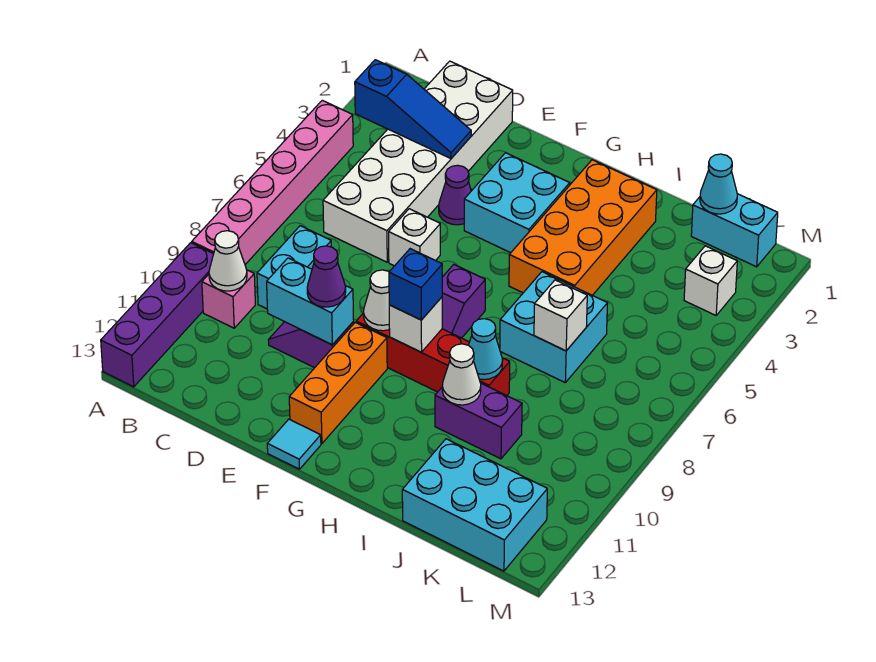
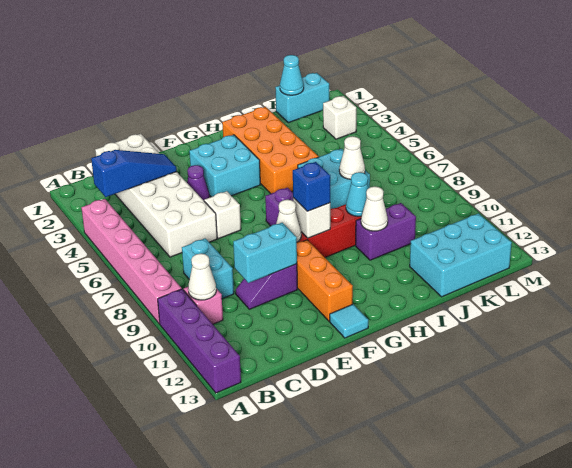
purple cone E10 level 3 -> none
white brick J7 level 2 -> white cone J7 level 2

